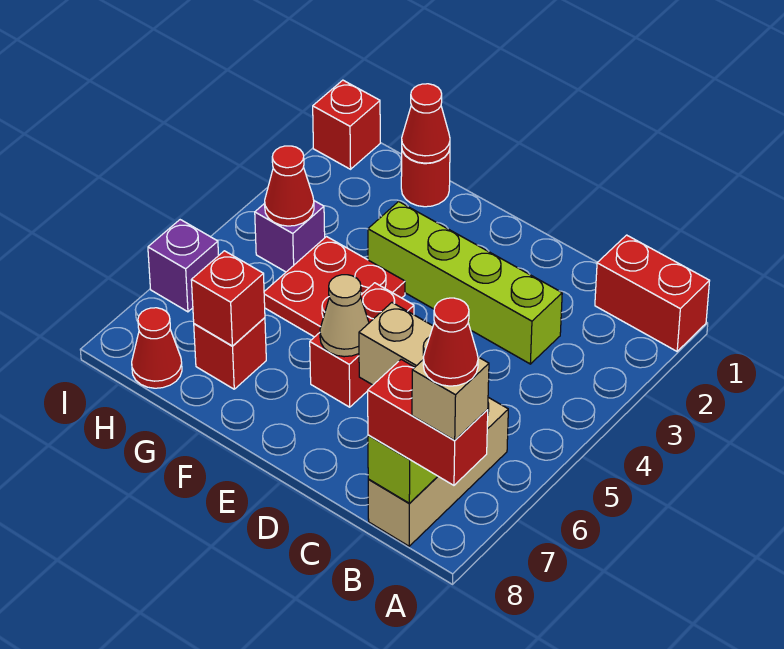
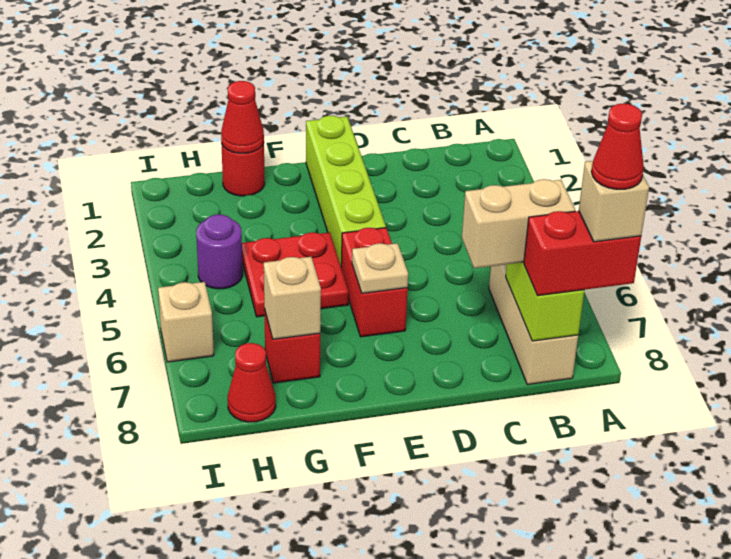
red brick A1:B1 level 1 -> none
lime brick C3:F3 level 1 -> lime brick E1:E4 level 1
tan cone E6 level 2 -> tan plate E6 level 2
red brick G7 level 2 -> tan brick G7 level 2
purple brick H4 level 1 -> purple round brick H4 level 1
red cone H4 level 2 -> none
red brick I1 level 1 -> none
purple brick I6 level 1 -> tan brick I6 level 1

